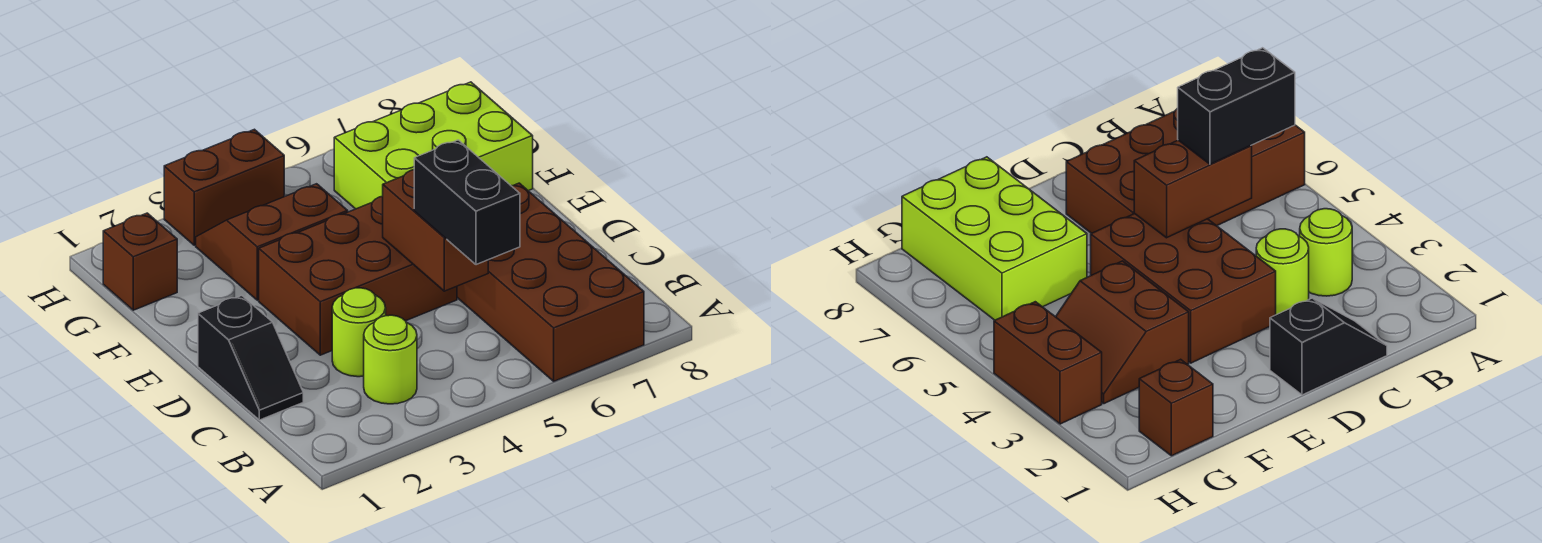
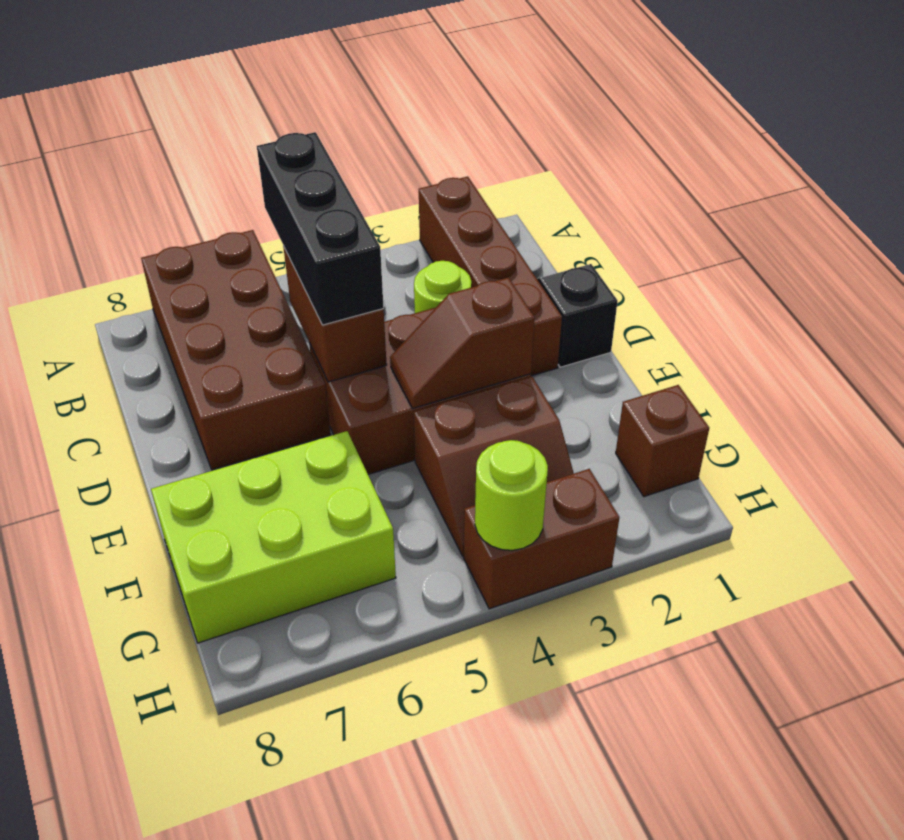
none -> brown brick A2:D2 level 1
lime round brick B3 level 1 -> lime round brick H4 level 2
black brick B5:C5 level 3 -> black brick B5:D5 level 3
none -> brown slope E3:E4 level 2 top 3

